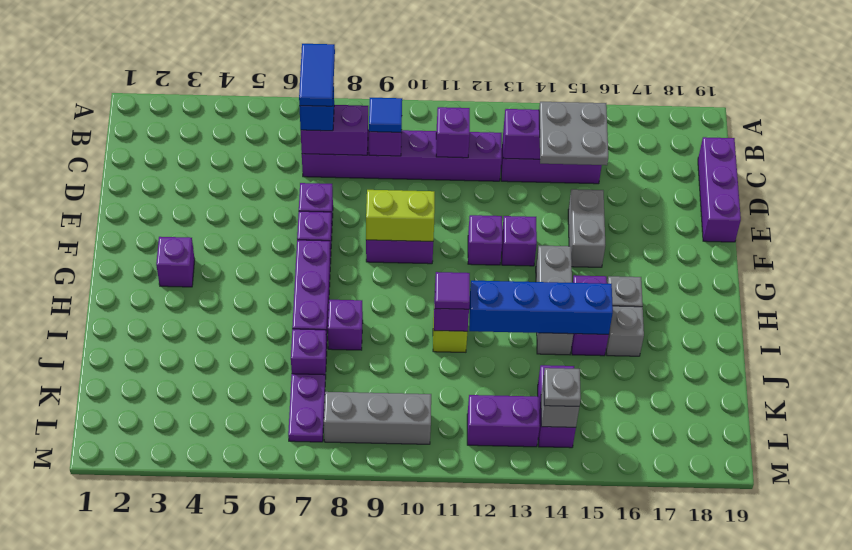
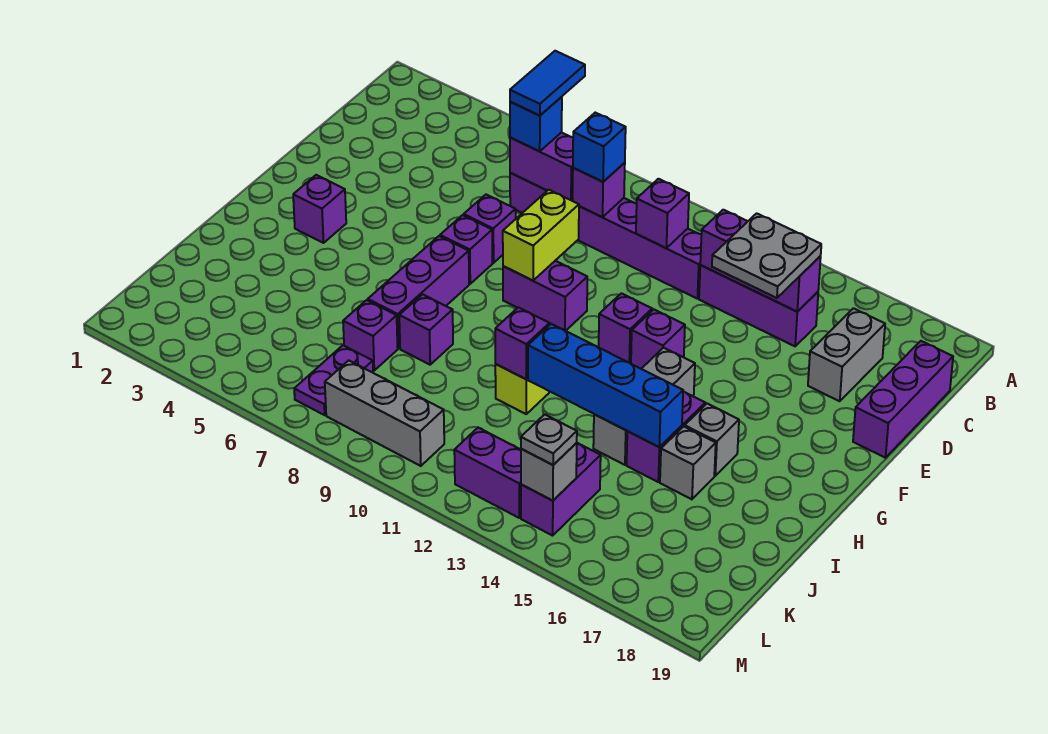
blue tile C9 level 3 -> blue brick C9 level 3
grey brick E15:F15 level 1 -> grey brick C17:D17 level 1
lime brick F9:F10 level 2 -> lime brick E9:F9 level 2
purple tile I11 level 3 -> none

